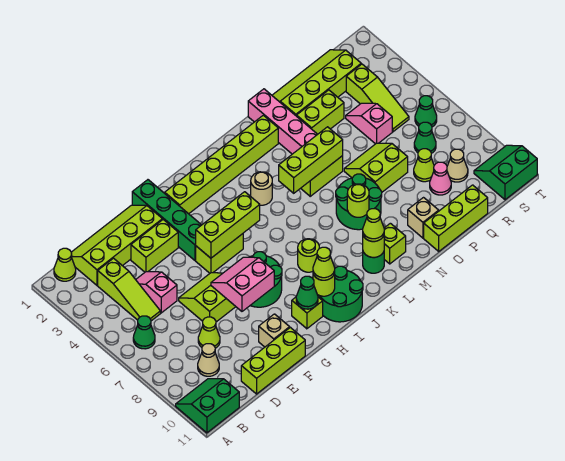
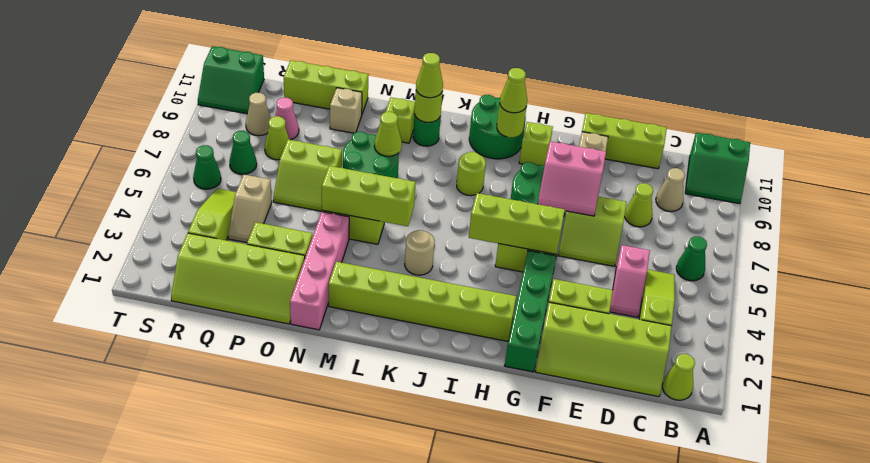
green cone H10 level 2 -> none
lime round brick M8 level 2 -> lime cone M8 level 2
pink slope Q4:Q5 level 1 top 5 -> tan slope Q4:Q5 level 1 top 5

